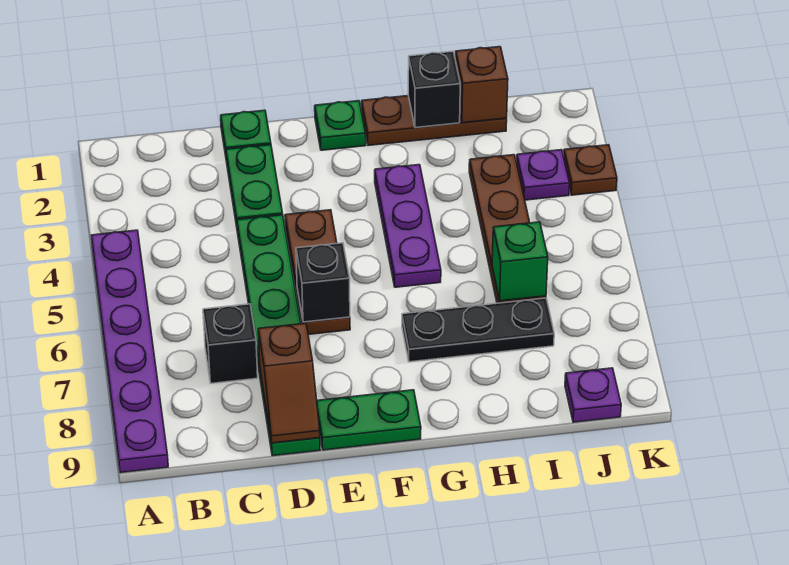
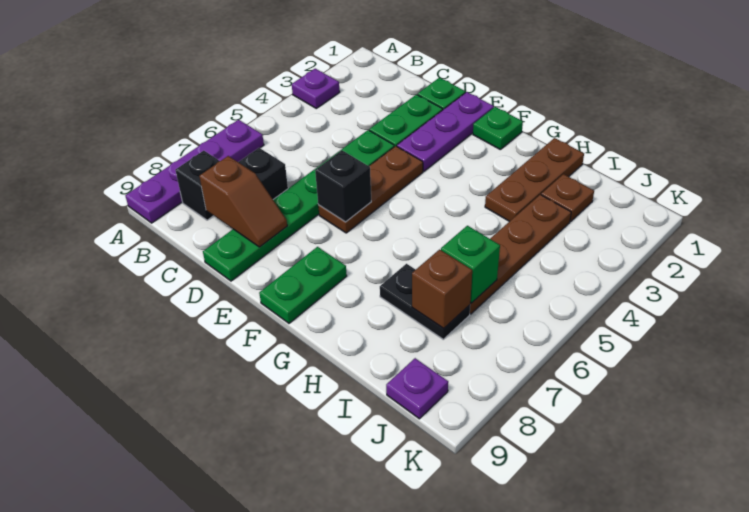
purple plate A4:A9 level 1 -> purple plate A6:A9 level 1
brown slope D8:D9 level 2 top 8 -> brown slope C8:D8 level 2 top C
green plate E9:F9 level 1 -> green plate F8:F9 level 1
brown plate G1:I1 level 1 -> brown plate H1:H3 level 1
purple plate G3:G5 level 1 -> purple plate E1:E3 level 1
black plate G7:I7 level 1 -> black plate H7:I7 level 1
black brick H1 level 2 -> black brick B8 level 1
brown brick I1 level 2 -> brown brick I7 level 2
purple plate J3 level 1 -> purple plate A3 level 1
brown plate K3 level 1 -> brown plate I2 level 1

